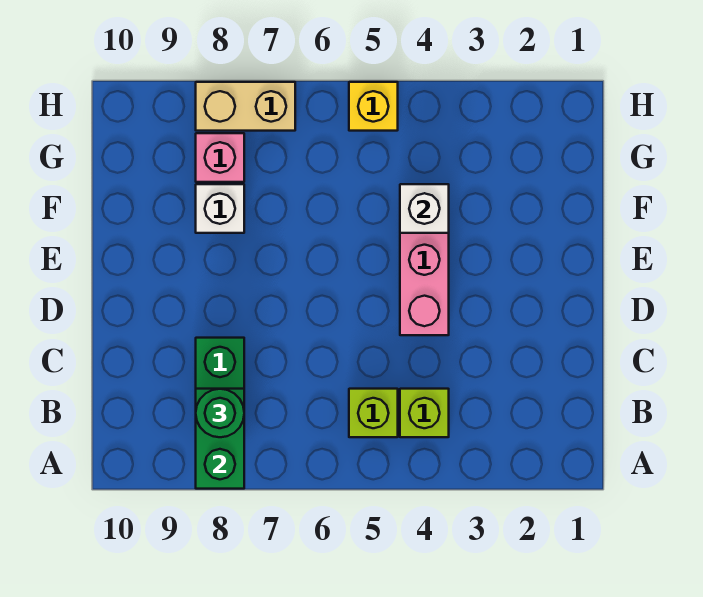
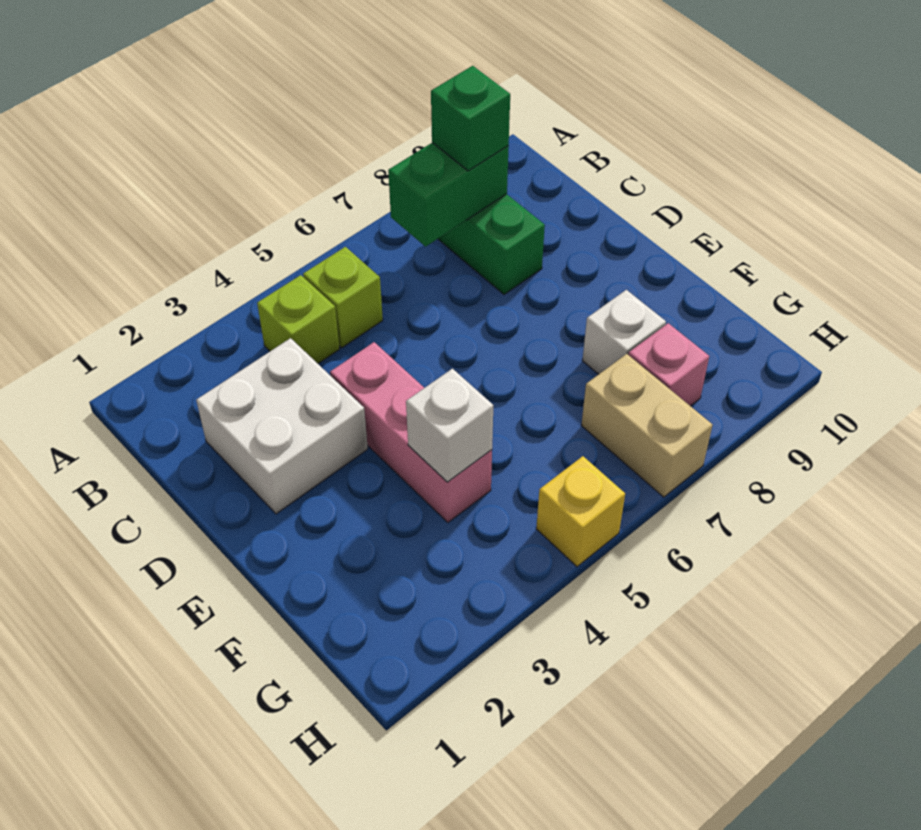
green brick A8:B8 level 2 -> green brick B7:B8 level 2
green round brick B8 level 3 -> green brick B8 level 3
none -> white brick C2:D3 level 1
tan brick H7:H8 level 1 -> tan brick G7:H7 level 1

